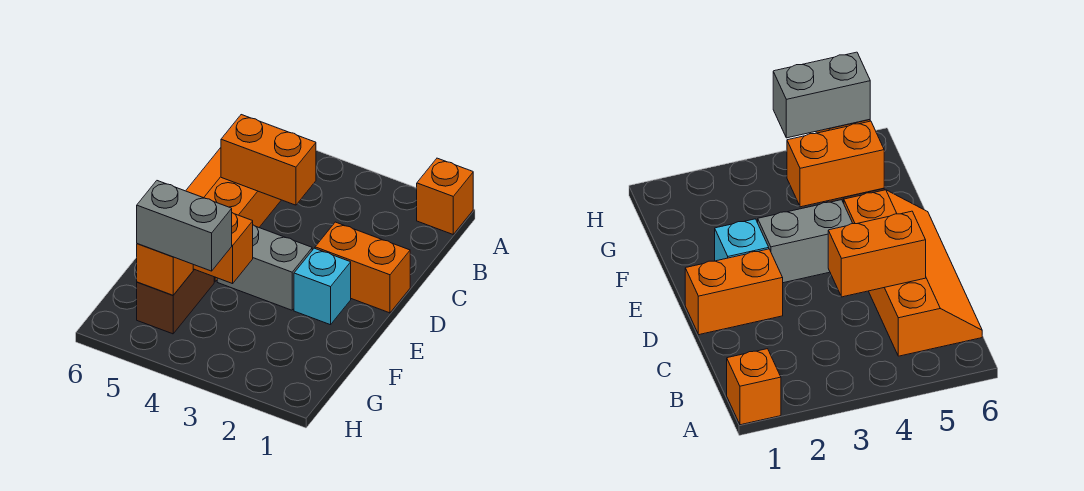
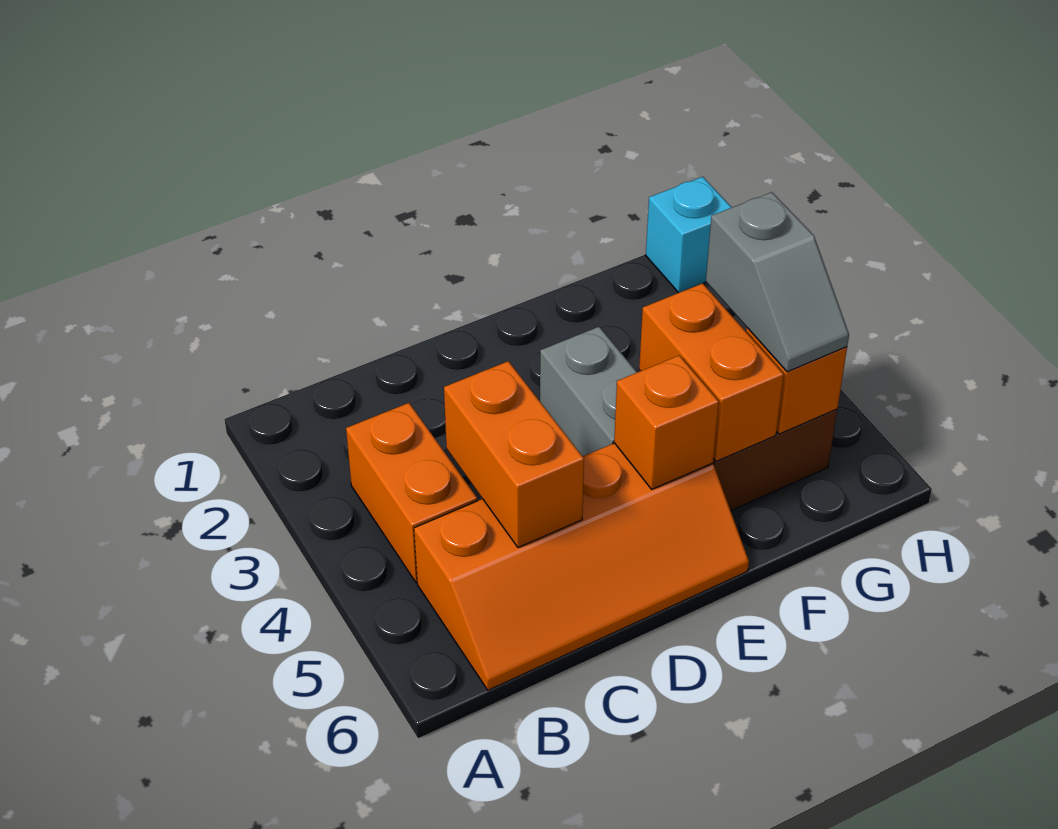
orange brick A1 level 1 -> orange brick E5 level 2
orange brick D1:D2 level 1 -> orange brick B3:B4 level 1
cyan brick E2 level 1 -> cyan brick H1 level 1
grey brick G4:G5 level 3 -> grey slope G4:G5 level 3 top 4

